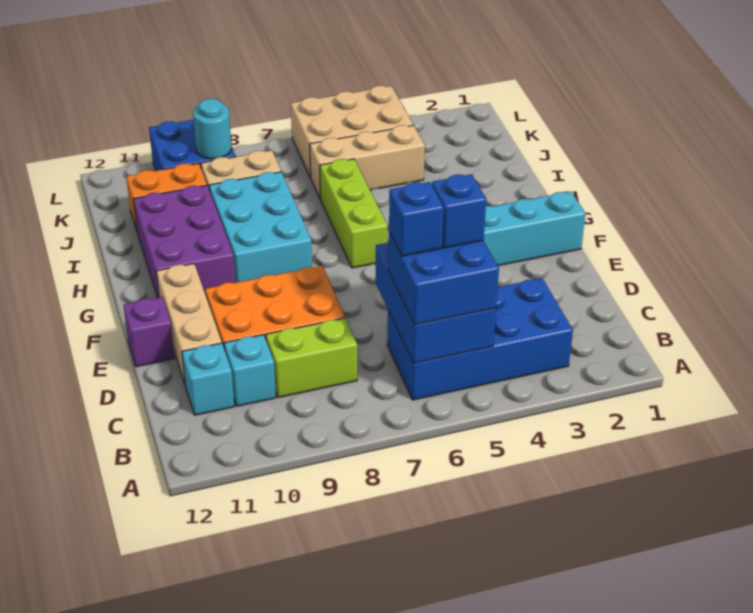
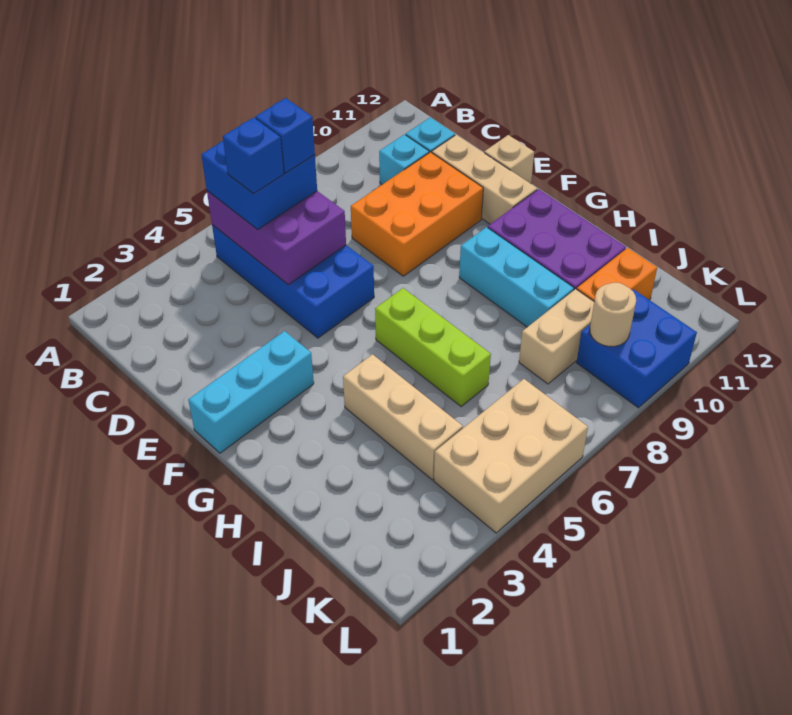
blue brick B3:C6 level 1 -> blue brick B5:E6 level 1
blue brick B5:D6 level 2 -> purple brick B5:D6 level 2
lime brick C8:C9 level 1 -> none
purple brick E12 level 1 -> tan brick E12 level 1
cyan brick G8:I9 level 1 -> cyan brick G9:I9 level 1
tan brick J4:J6 level 1 -> tan brick H4:J4 level 1
cyan round brick K9 level 2 -> tan round brick K9 level 2

